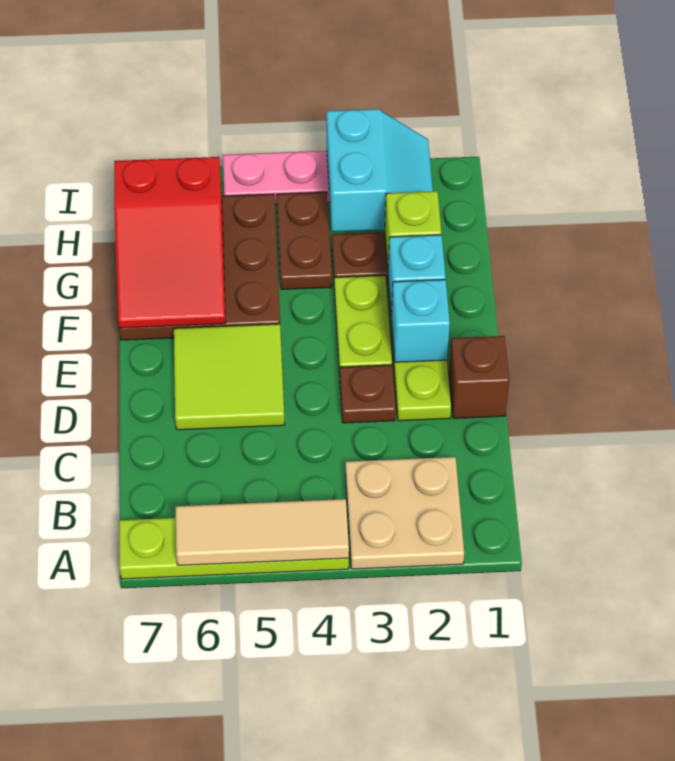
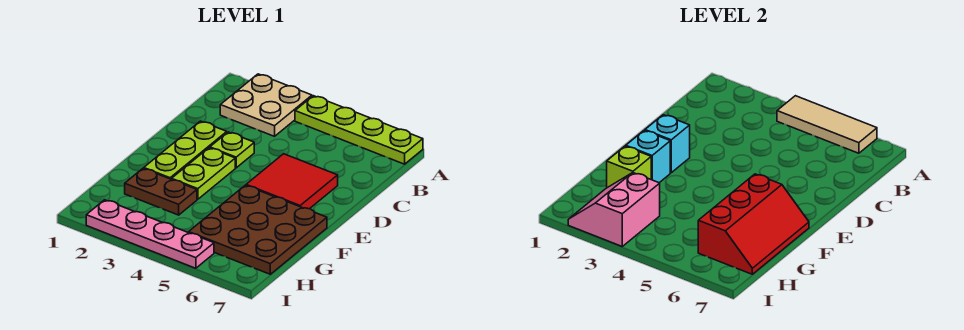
brown brick D1 level 1 -> none
brown plate D3 level 1 -> lime plate D3 level 1
lime tile D5:E6 level 1 -> red tile D5:E6 level 1
red slope F6:H7 level 2 top H -> red slope F6:H7 level 2 top 6
brown plate G4:H4 level 1 -> none
cyan slope H2:I3 level 2 top 3 -> pink slope H2:I3 level 2 top 3

